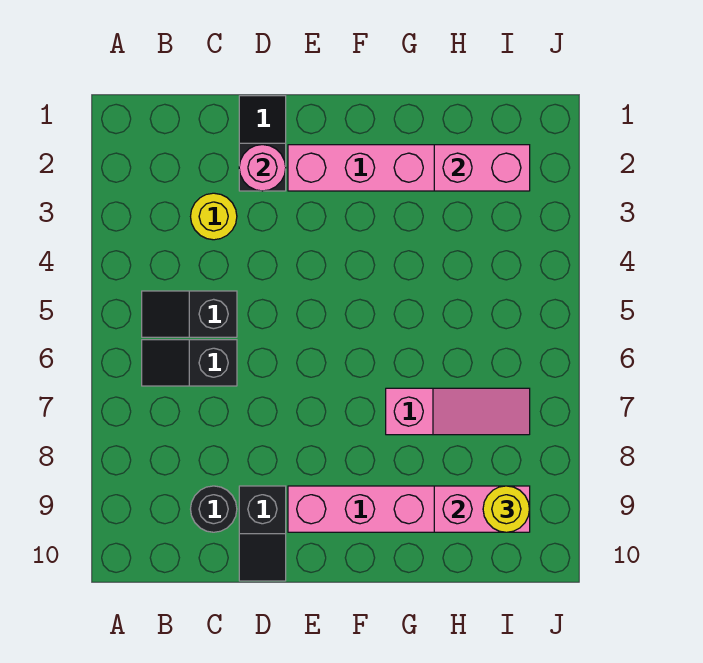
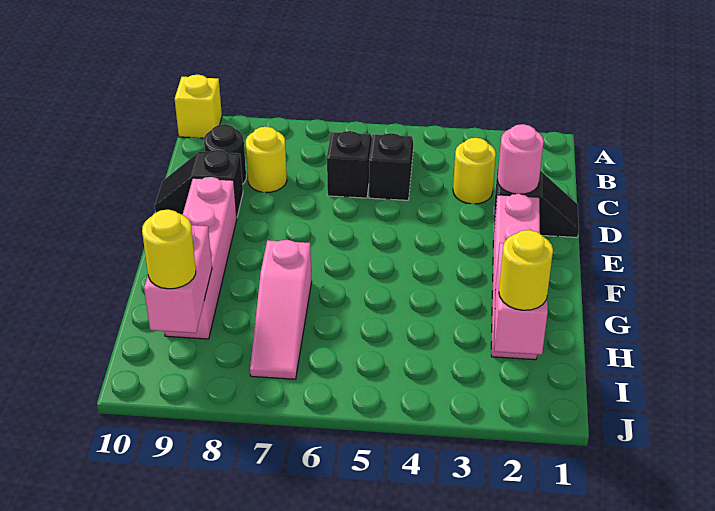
none -> yellow brick A10 level 1
none -> yellow round brick C8 level 1
none -> yellow round brick I2 level 3

